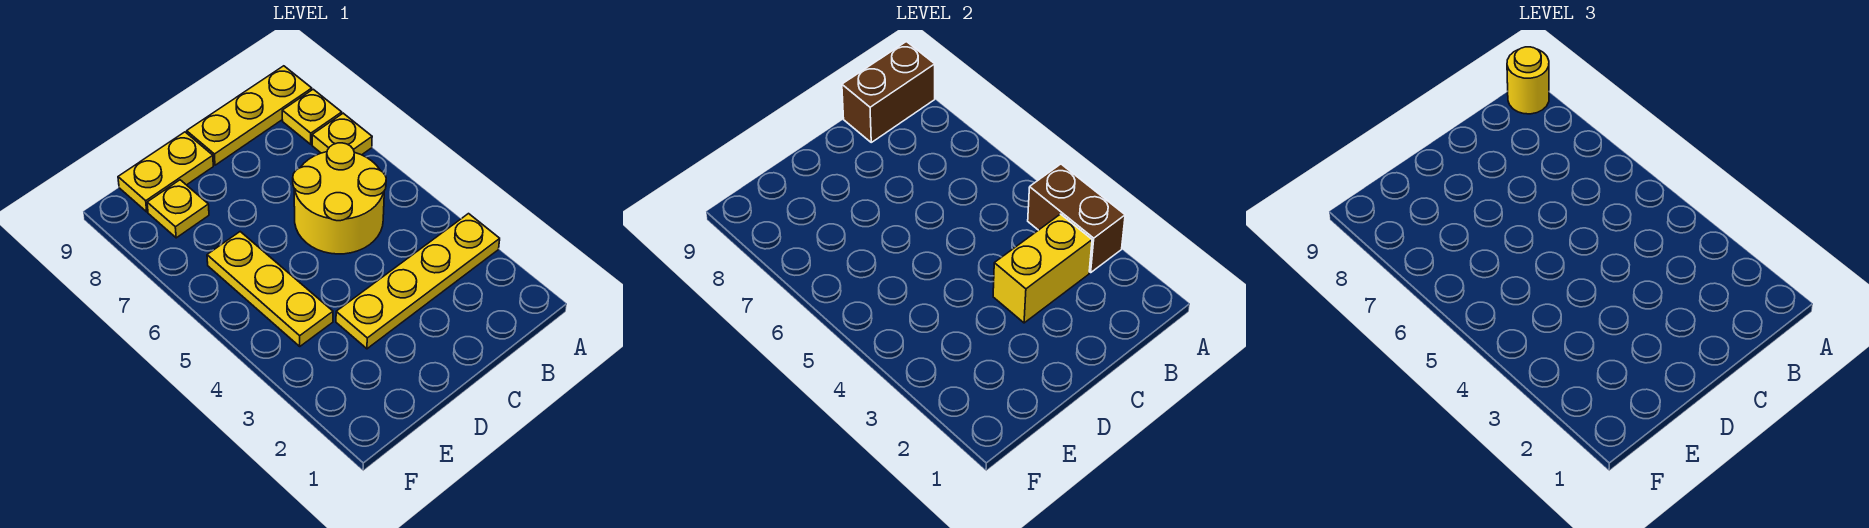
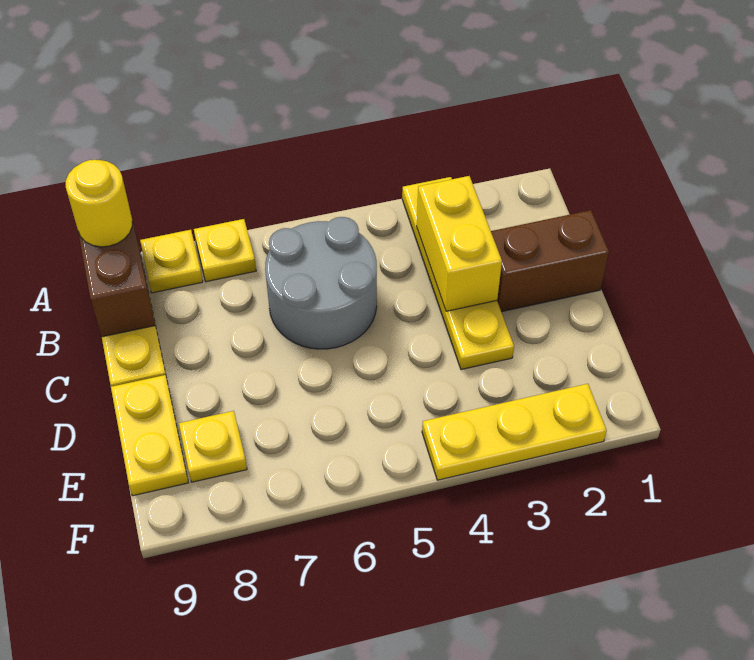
brown brick A3:A4 level 2 -> brown brick C1:C2 level 1
yellow round brick B5:C6 level 1 -> grey round brick B5:C6 level 1
yellow plate E4:E6 level 1 -> yellow plate F2:F4 level 1

